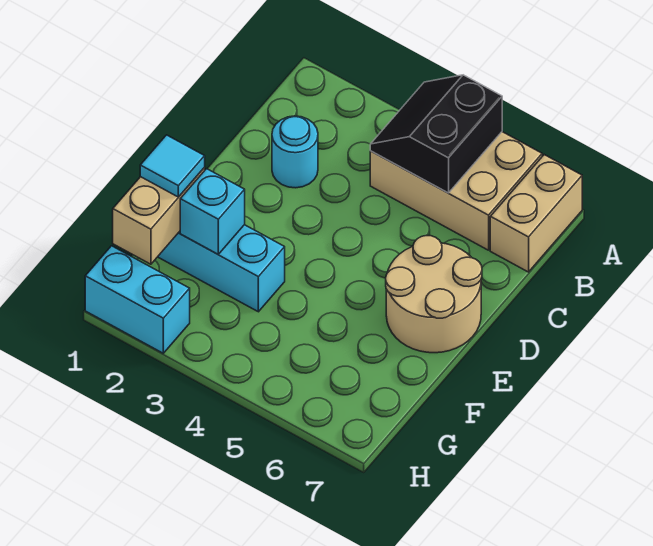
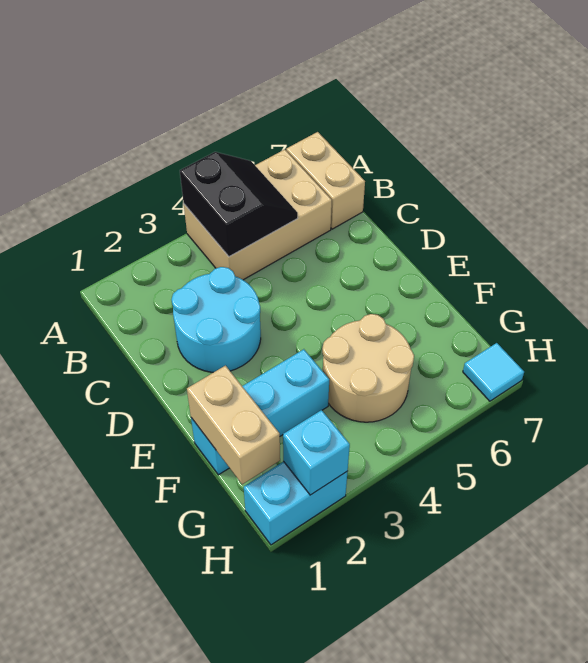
black slope A4:B5 level 2 top 5 -> black slope A4:B5 level 2 top 4
cyan round brick C2 level 1 -> cyan round brick C2:D3 level 1
tan round brick D6:E7 level 1 -> tan round brick F4:G5 level 1
cyan tile F1 level 3 -> cyan tile H7 level 1
cyan brick F2 level 2 -> cyan brick H2 level 2

